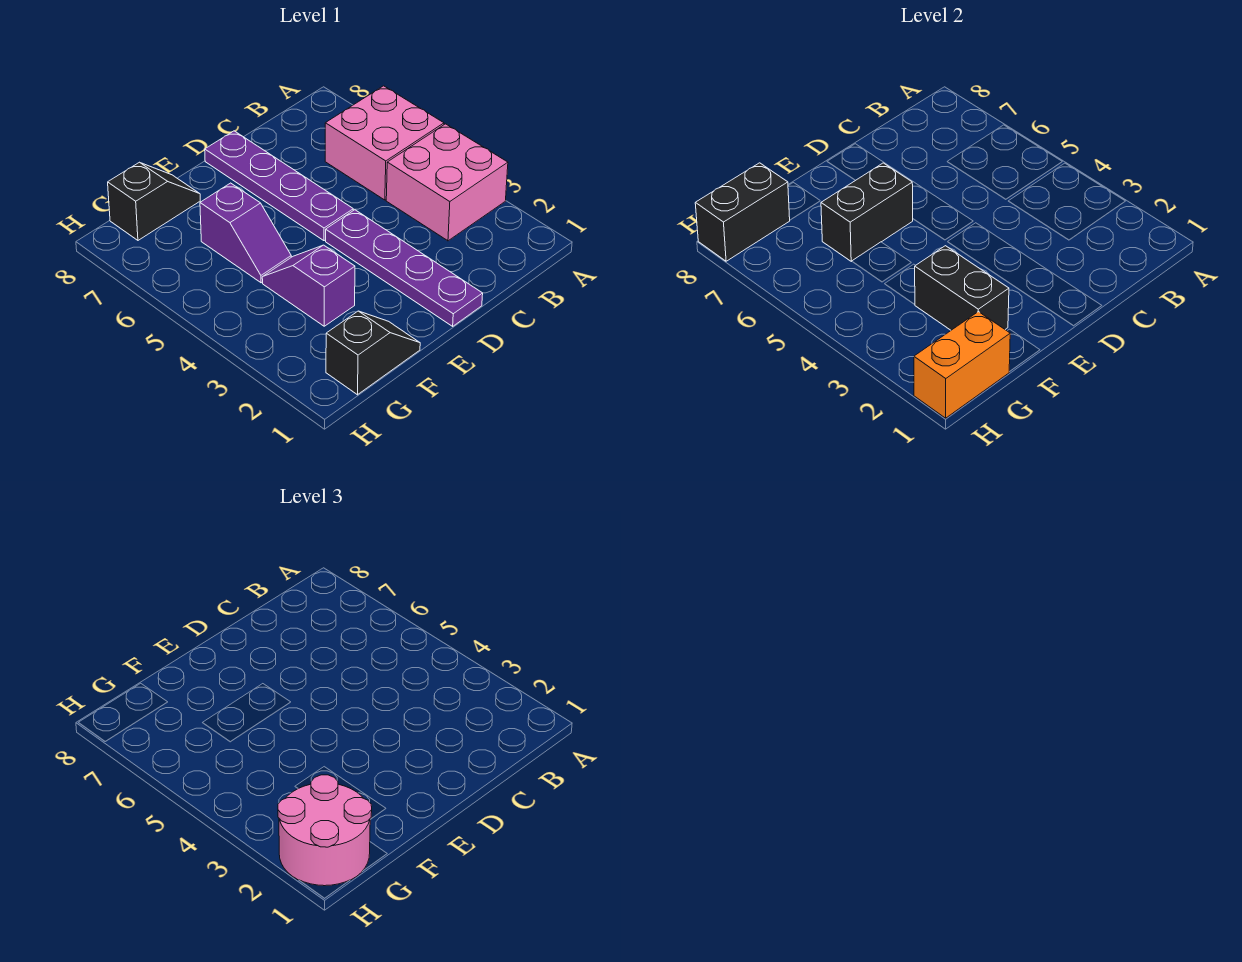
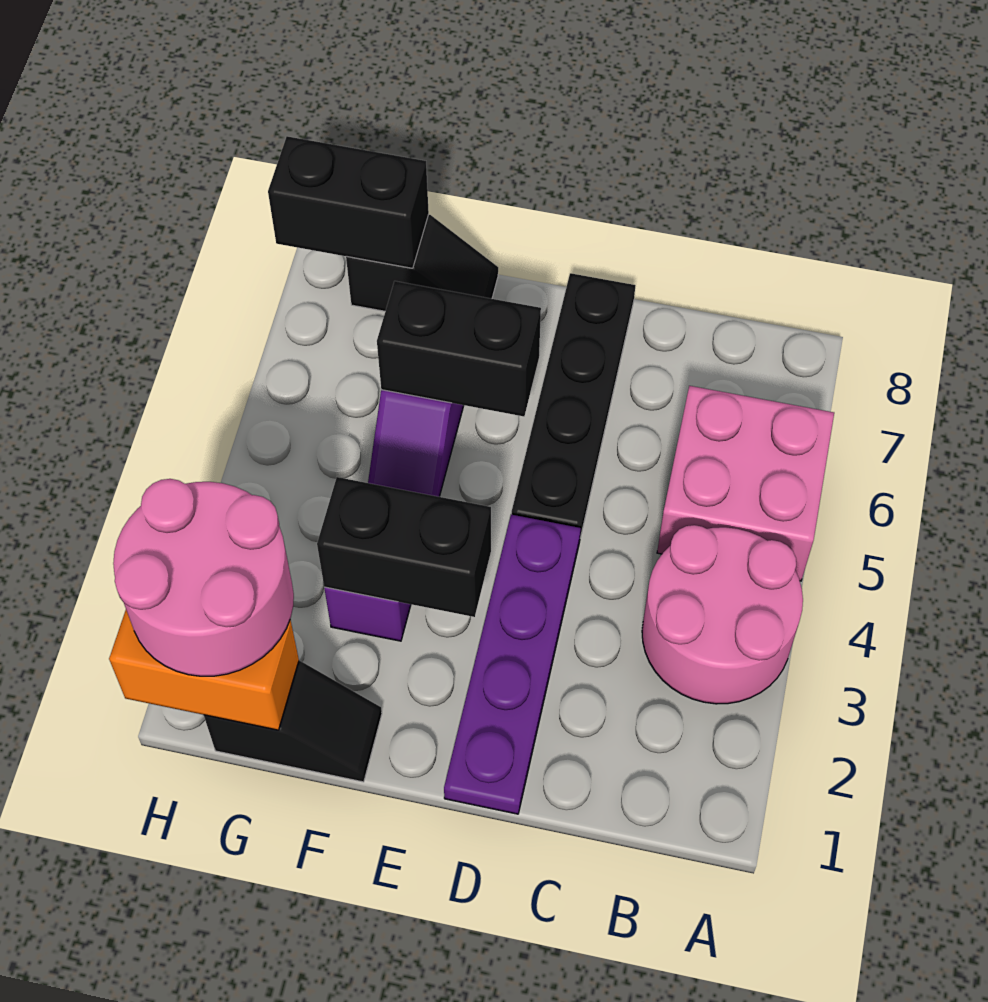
pink brick A3:B4 level 1 -> pink round brick A3:B4 level 1
purple plate D5:D8 level 1 -> black plate D5:D8 level 1
black brick F2:F3 level 2 -> black brick E3:F3 level 2

